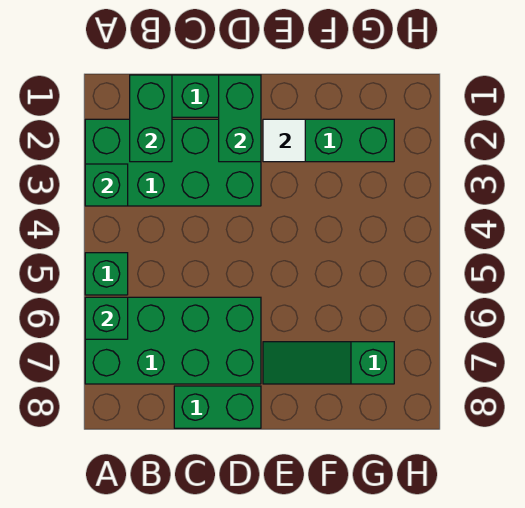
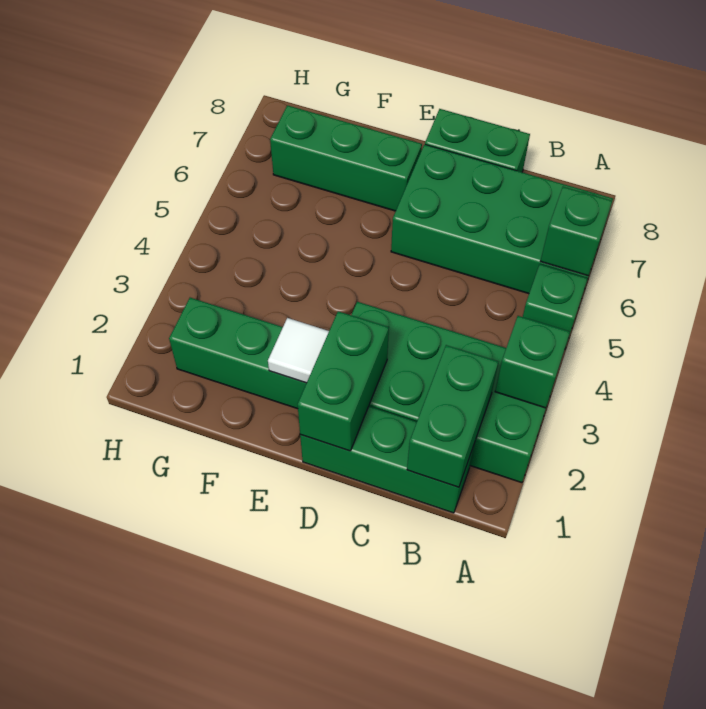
green slope E7:G7 level 1 top G -> green brick E7:G7 level 1

